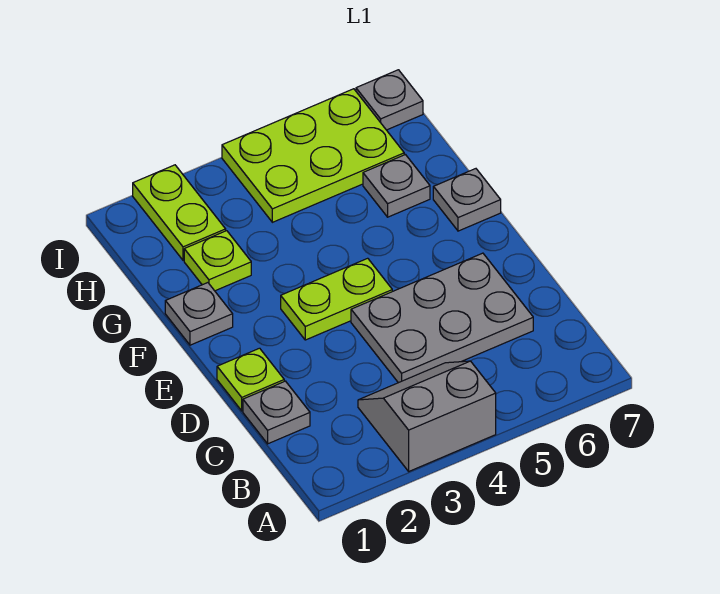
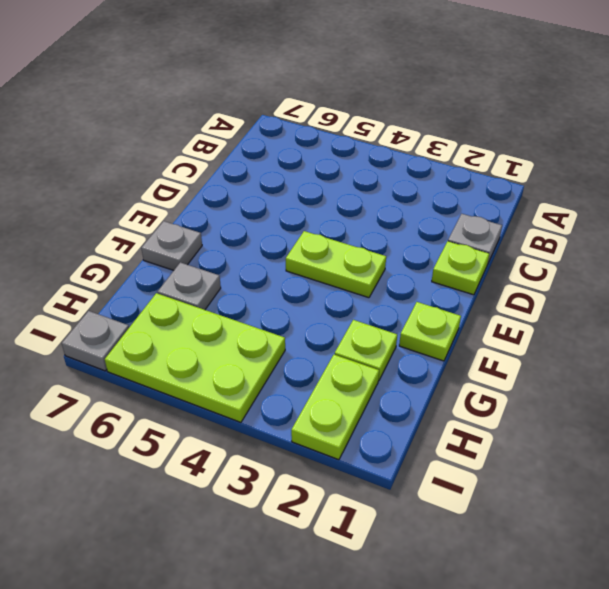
grey slope A3:B4 level 1 top A -> none
grey plate C4:D6 level 1 -> none
grey plate F1 level 1 -> lime plate F1 level 1

